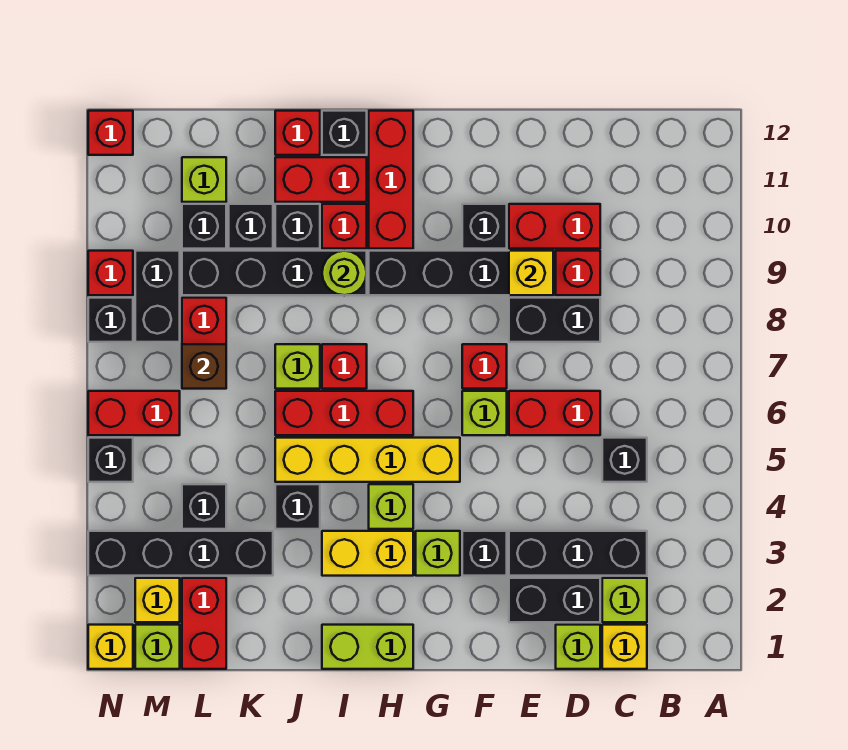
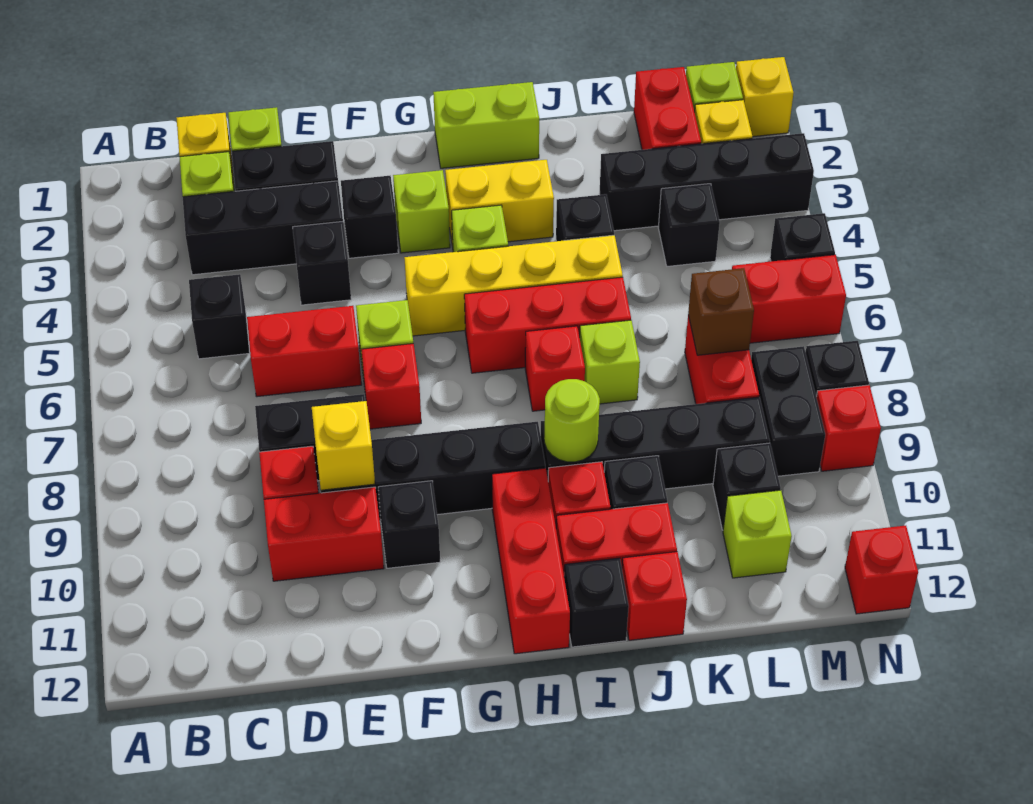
black brick K10 level 1 -> black brick E4 level 1

